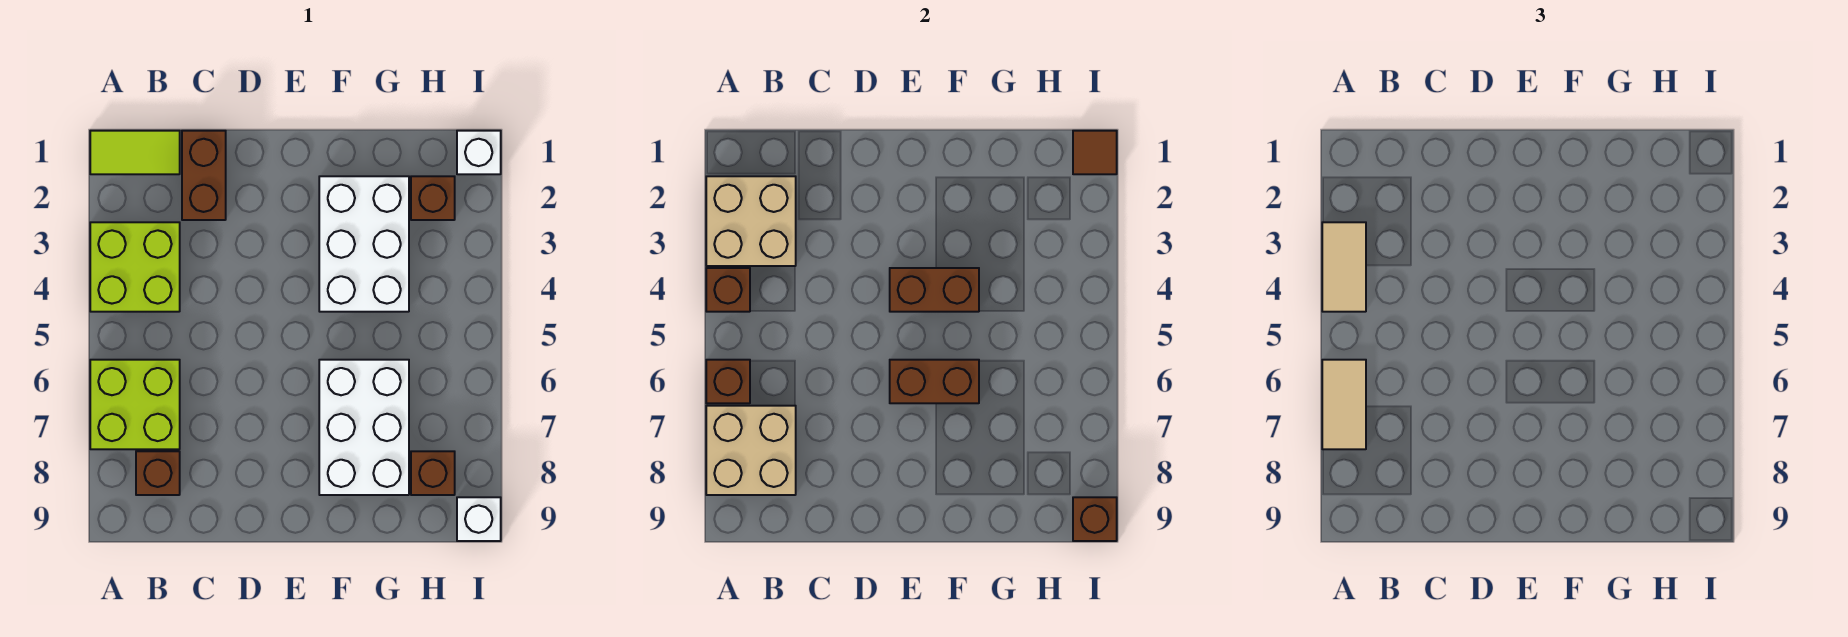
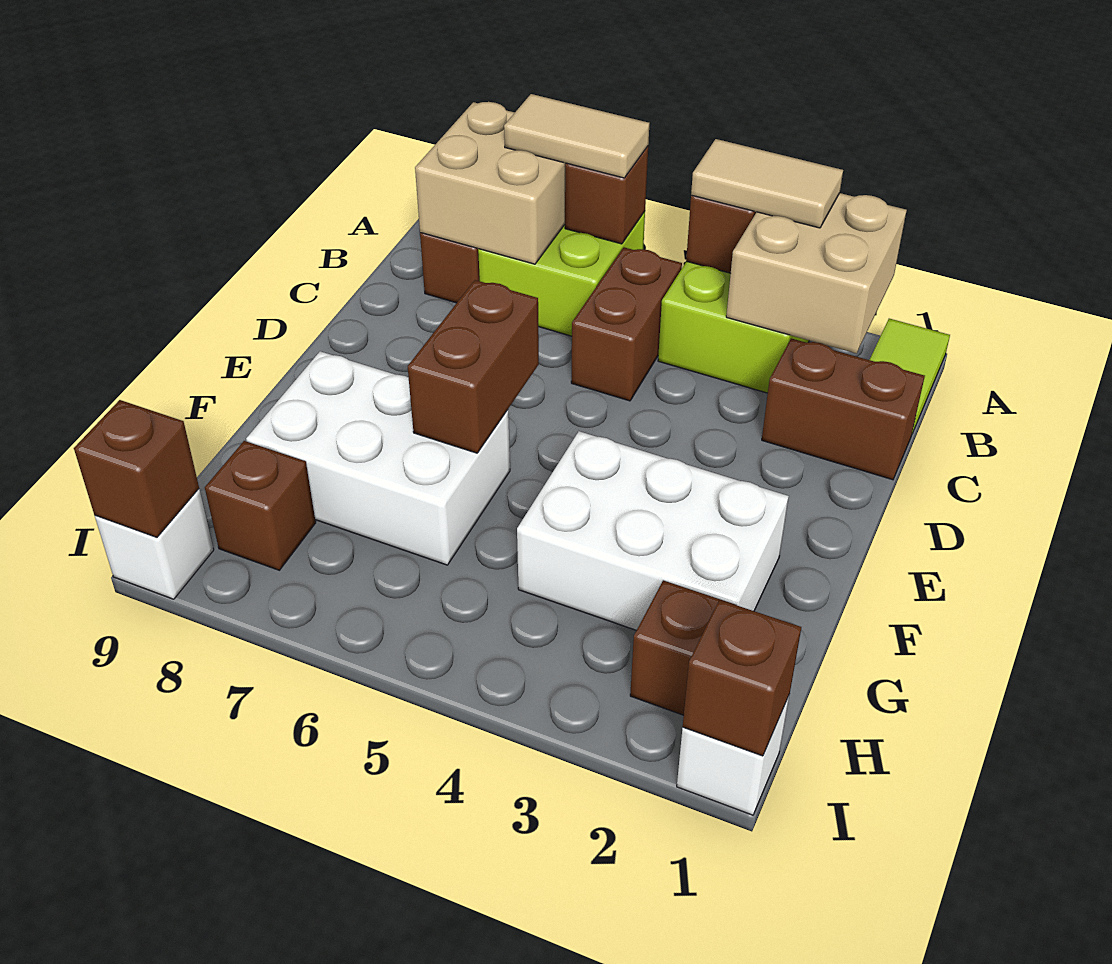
brown brick E4:F4 level 2 -> brown brick B5:C5 level 1
brown tile I1 level 2 -> brown brick I1 level 2

